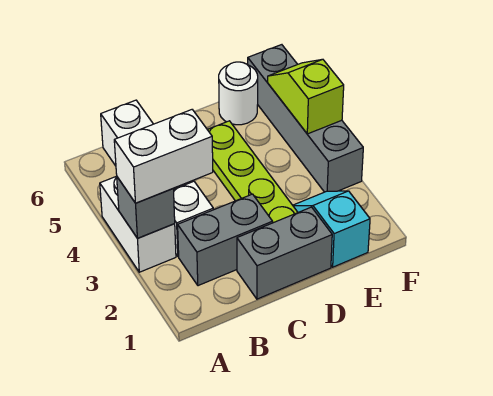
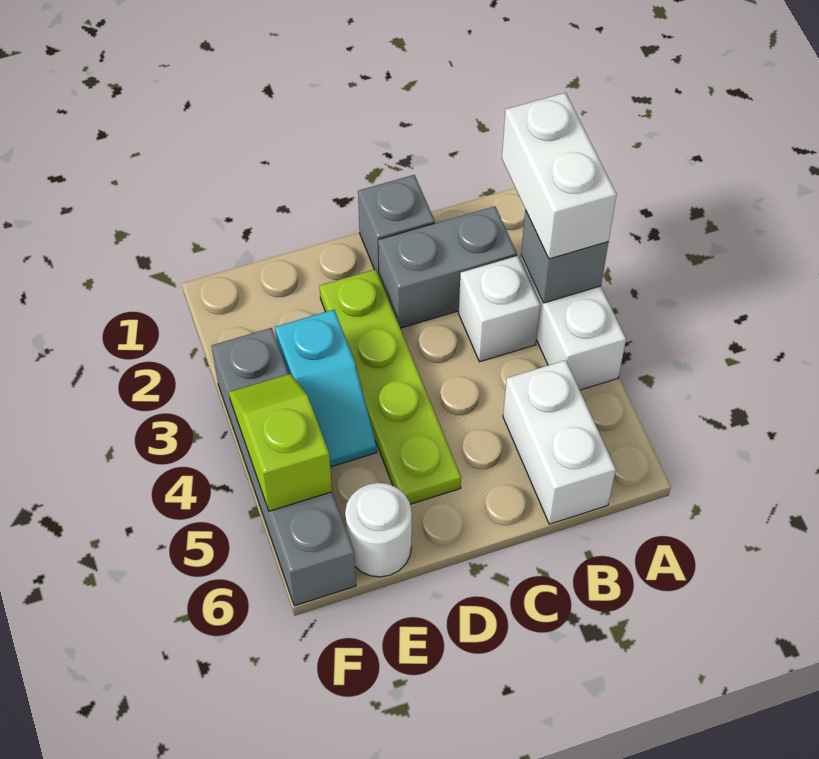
white brick A3:B3 level 3 -> white brick A2:A3 level 3
grey brick C1:D1 level 1 -> grey brick C1 level 1
cyan slope E1:E2 level 1 top 1 -> cyan slope E3:E4 level 1 top 3
lime slope F4:F5 level 2 top 4 -> lime slope F4:F5 level 2 top 5

